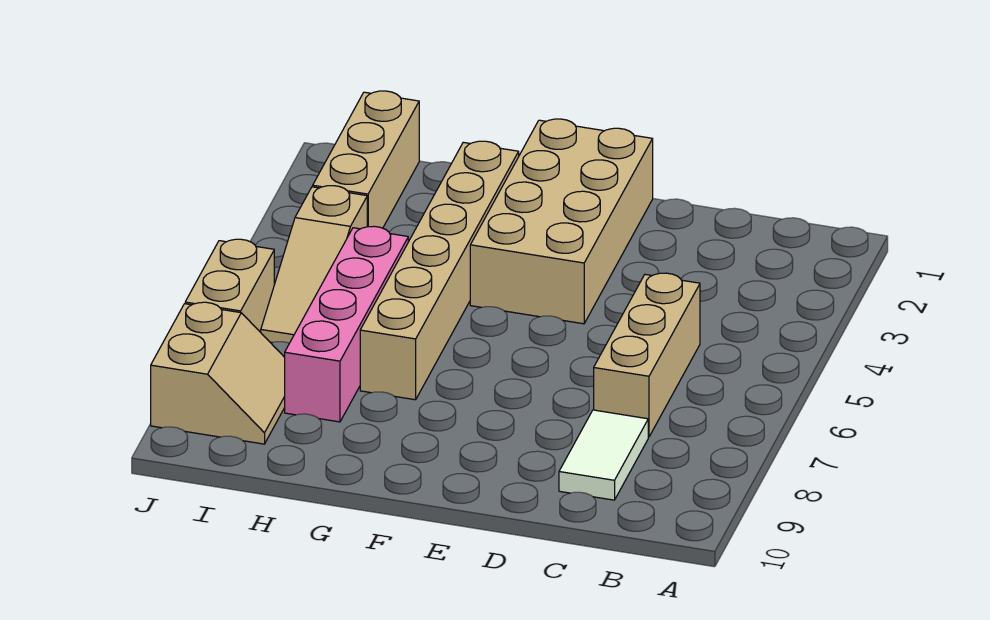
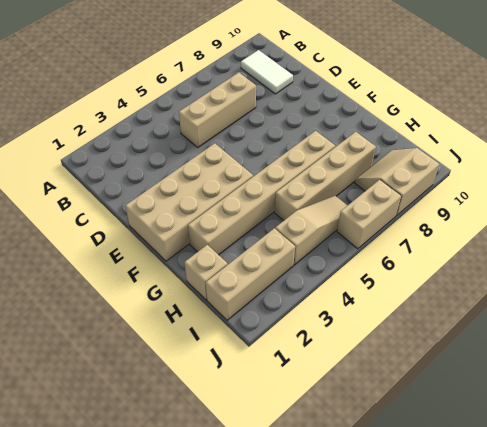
white tile C8:C9 level 1 -> white tile B9:C9 level 1
none -> tan brick H1 level 1
pink brick H5:H8 level 1 -> tan brick H5:H8 level 1

